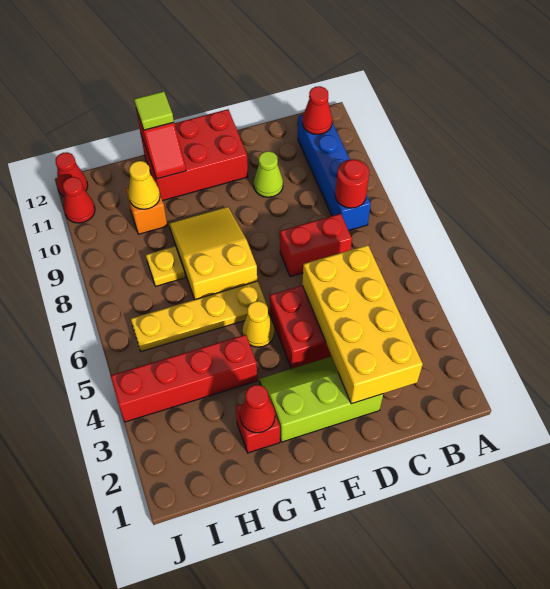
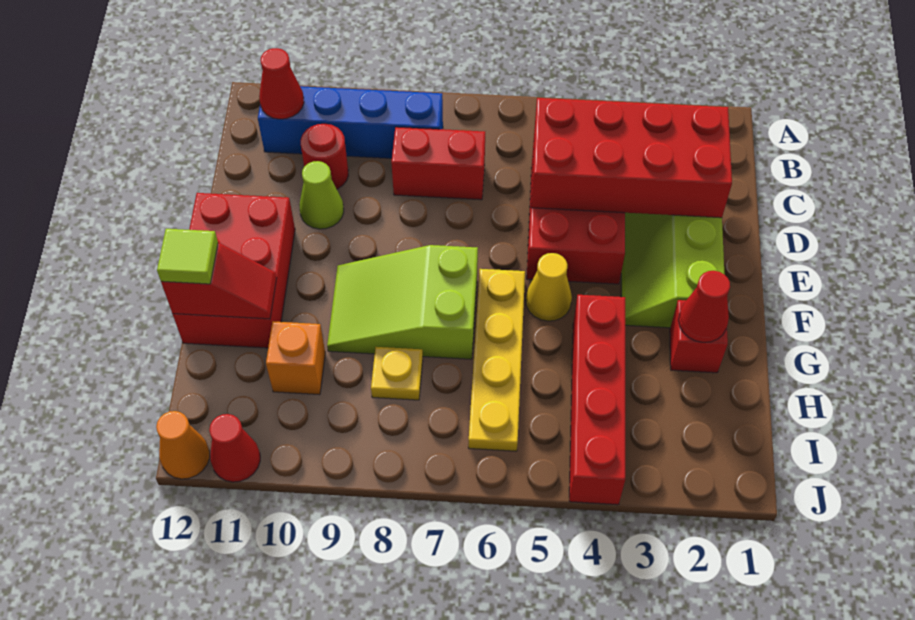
red round brick B8 level 2 -> red round brick C10 level 1
yellow brick C2:D5 level 2 -> red brick C2:D5 level 2
red brick C7:D7 level 1 -> red brick C7:C8 level 1
yellow slope F7:G9 level 1 top 7 -> lime slope F7:G9 level 1 top 7
yellow cone H10 level 2 -> none
red cone J12 level 1 -> orange cone J12 level 1

